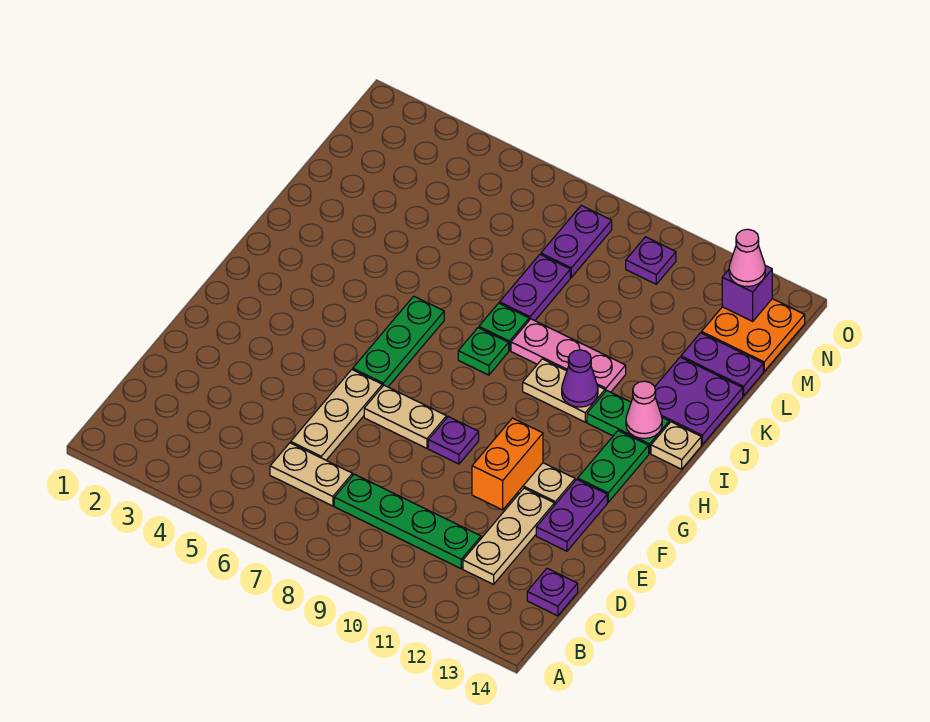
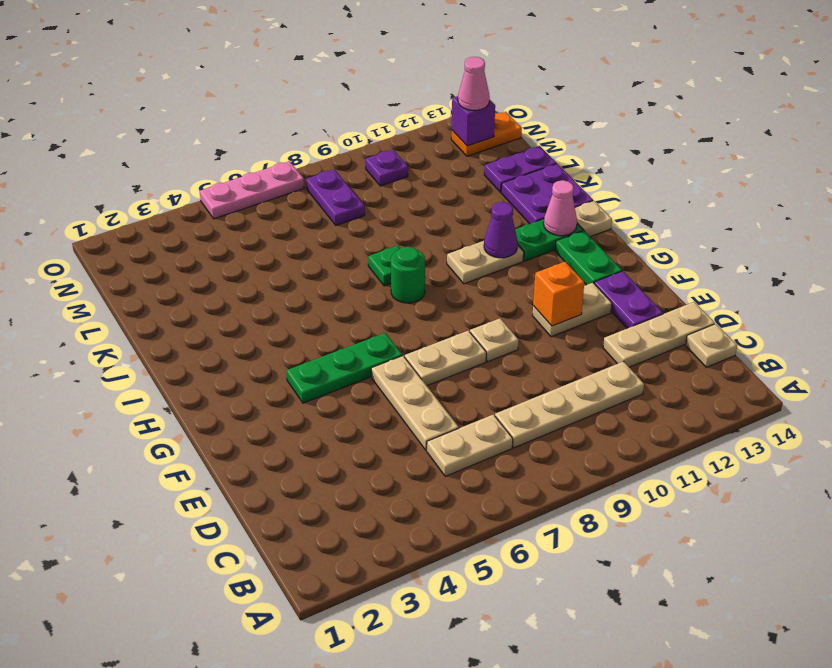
green plate C8:C11 level 1 -> tan plate C8:C11 level 1
tan plate C12:E12 level 1 -> tan plate D12:D14 level 1
purple plate C14 level 1 -> tan plate C14 level 1
orange brick E11:F11 level 2 -> orange brick F11 level 2
purple plate F9 level 1 -> tan plate F9 level 1
green plate G6:I6 level 1 -> green plate G4:G6 level 1
green plate I8 level 1 -> green round brick I8 level 1
pink plate J9:J11 level 1 -> pink plate O5:O7 level 1
purple plate K8:L8 level 1 -> none
orange plate M13:N14 level 1 -> orange plate N13:N14 level 1

